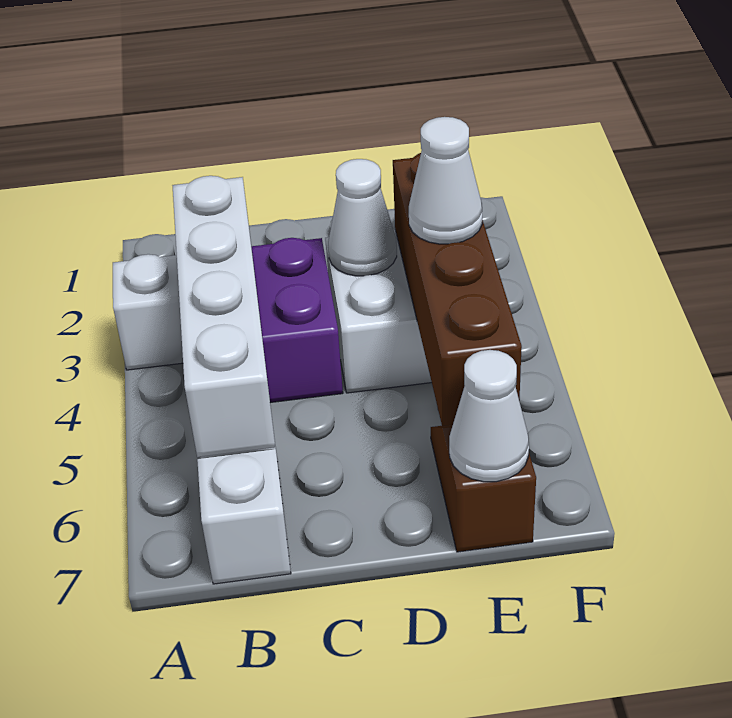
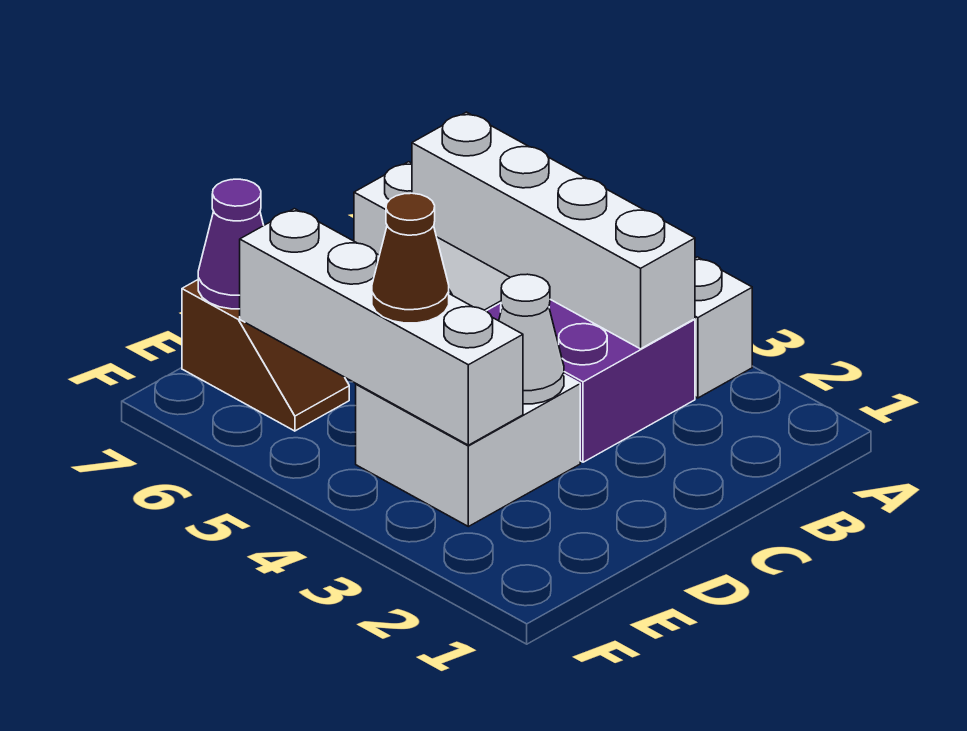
brown brick E3:E6 level 2 -> white brick E3:E6 level 2
white cone E4 level 3 -> brown cone E4 level 3
white cone E7 level 2 -> purple cone E7 level 2

